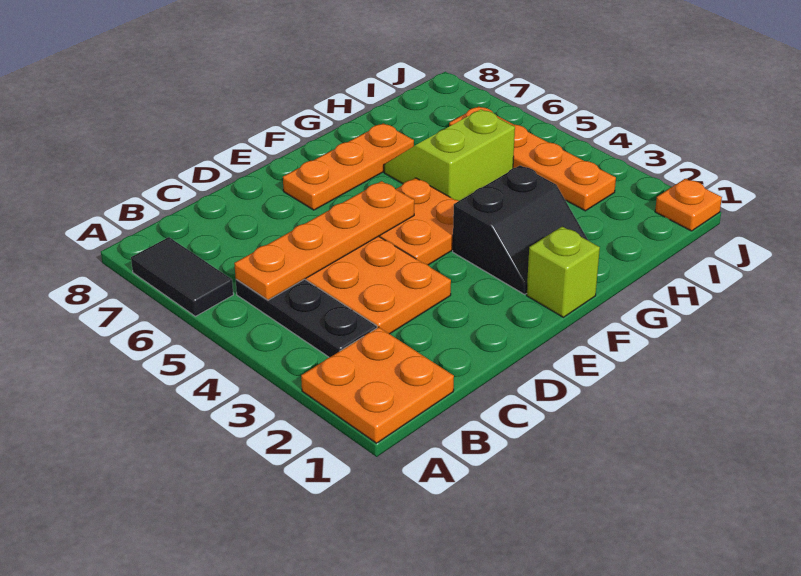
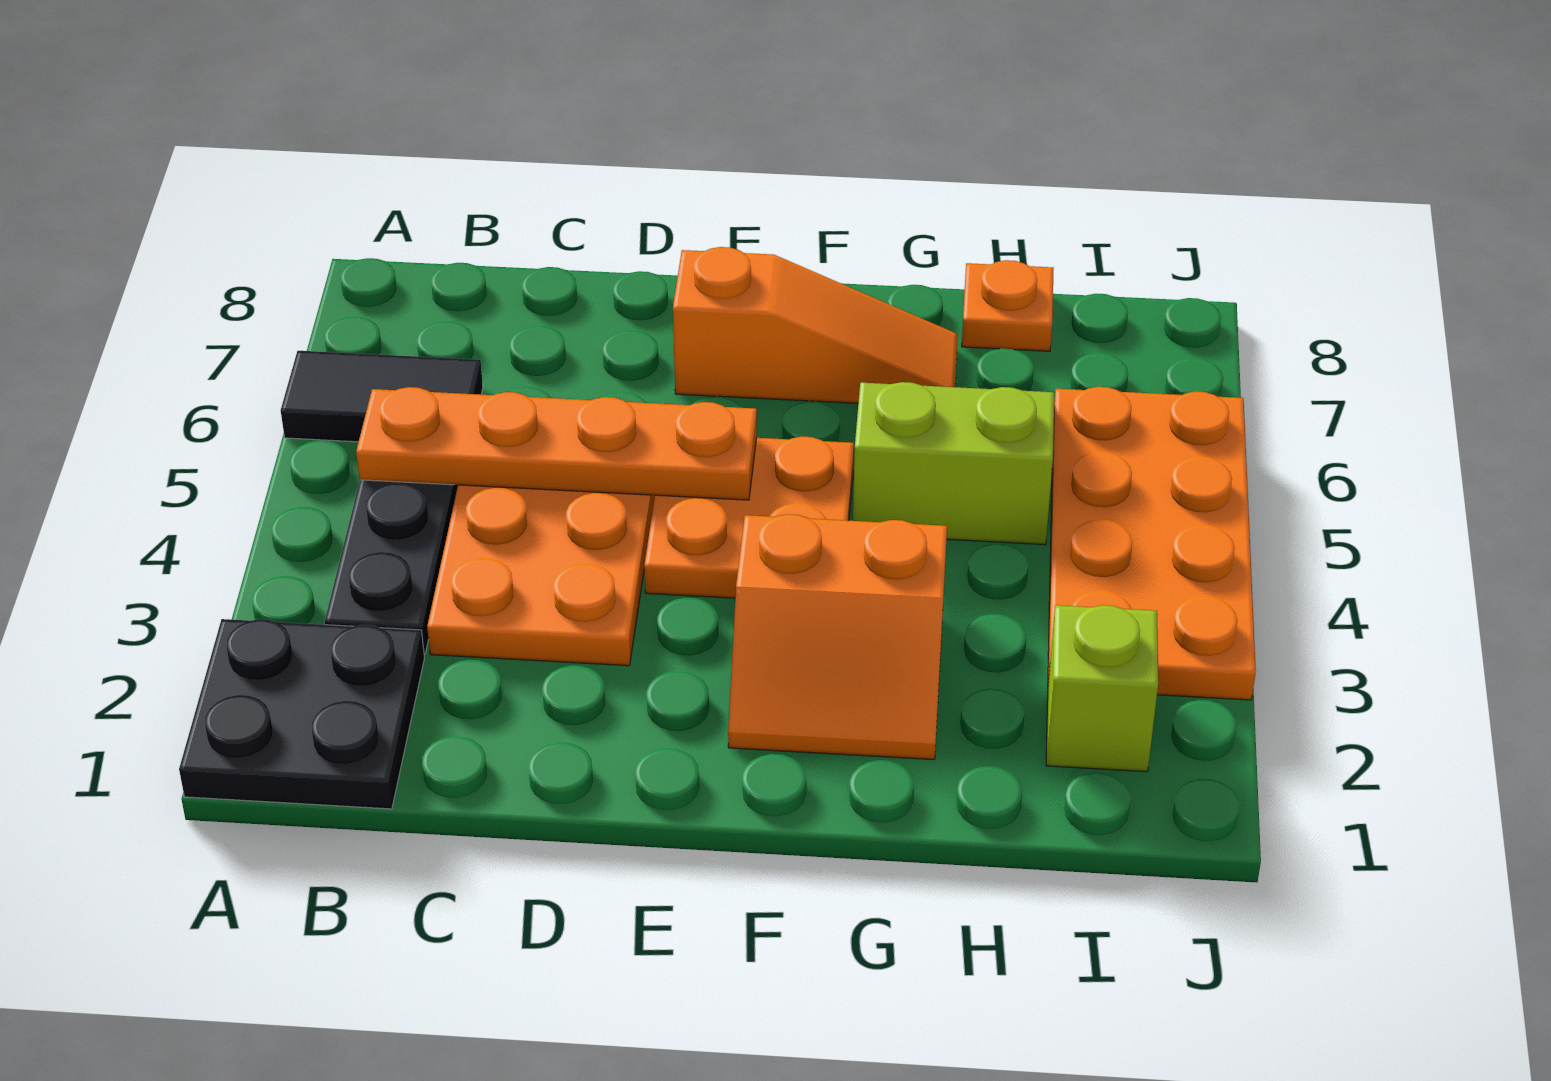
orange plate A1:B2 level 1 -> black plate A1:B2 level 1
black tile A6:A7 level 1 -> black tile A6:B6 level 1
orange plate E7:G7 level 1 -> orange slope E7:G7 level 1 top E
lime brick F1 level 1 -> lime brick I2 level 1
black slope F2:G3 level 1 top 3 -> orange slope F2:G3 level 1 top 3
orange plate I3:I6 level 1 -> orange plate I3:J6 level 1
orange plate J1 level 1 -> orange plate H8 level 1

